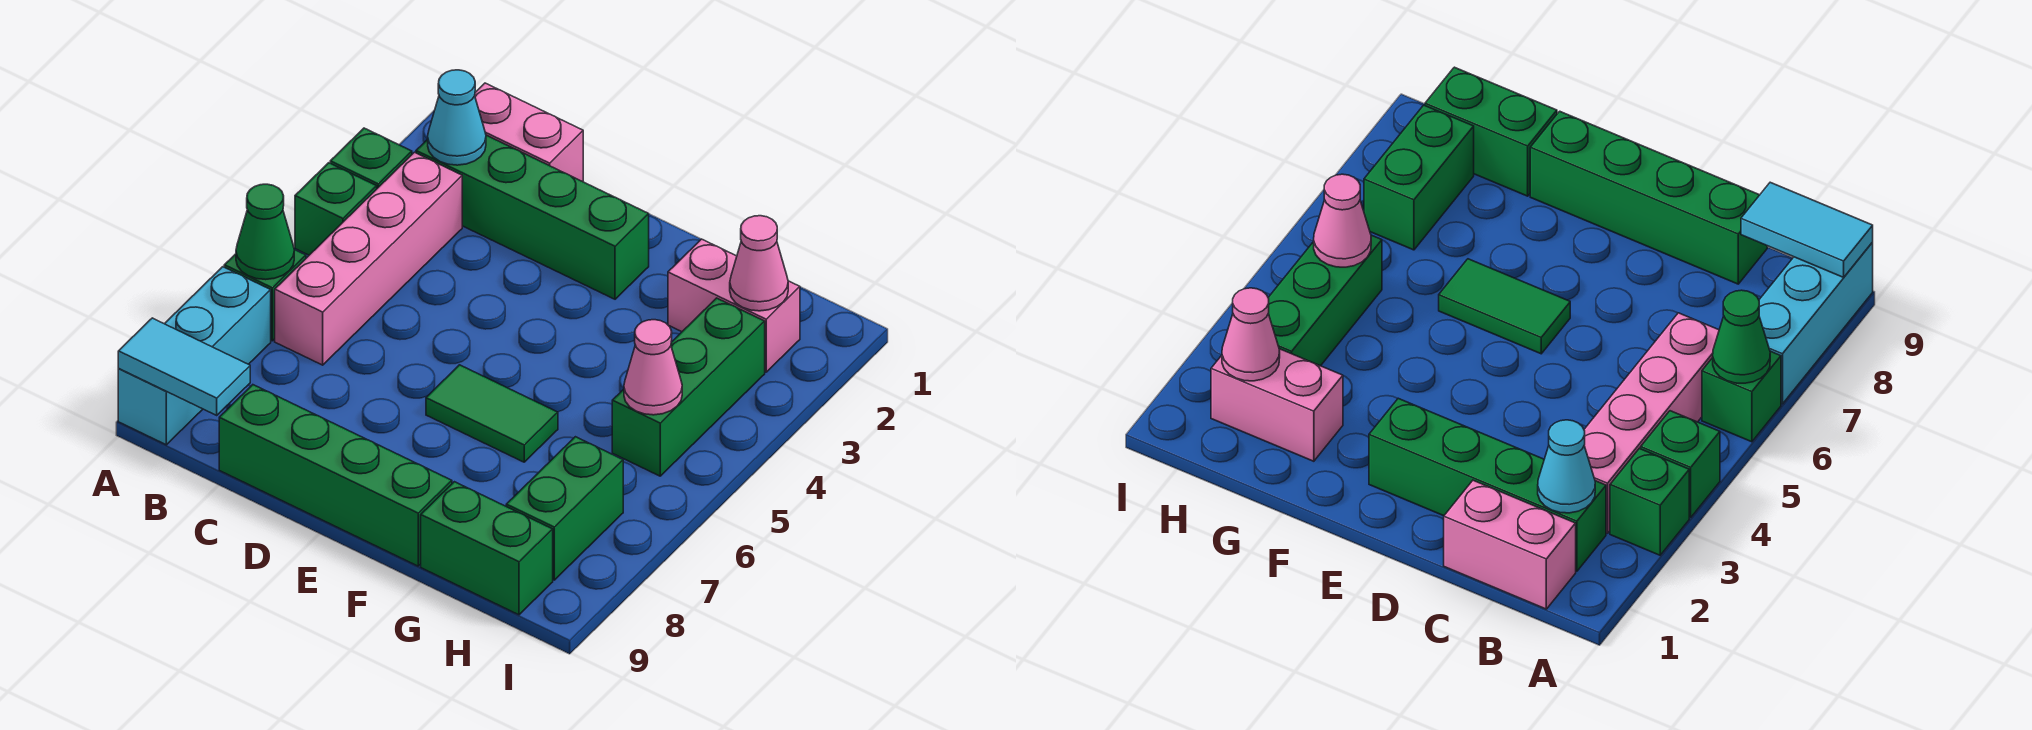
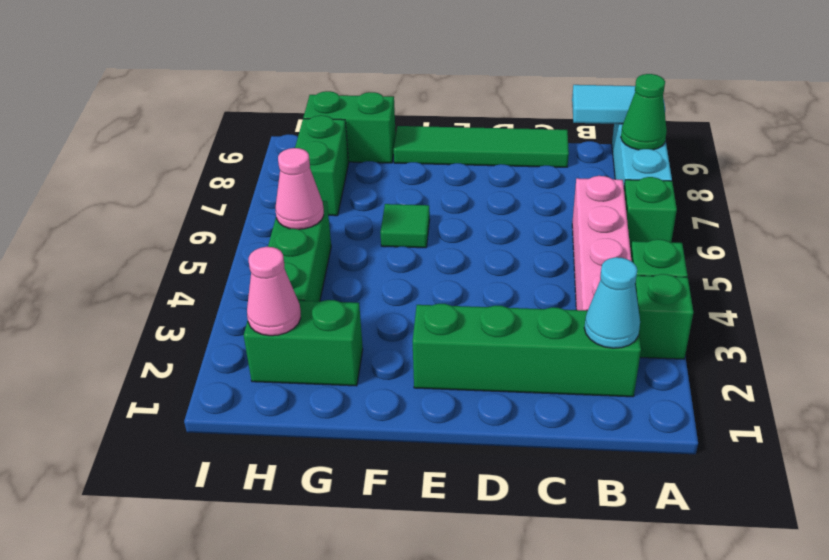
green cone A6 level 2 -> green cone A8 level 2
pink brick B1:C1 level 1 -> none
green brick C9:F9 level 1 -> green tile C9:F9 level 1
green tile E6:F6 level 1 -> green tile F6 level 1
pink brick G2:H2 level 1 -> green brick G2:H2 level 1

